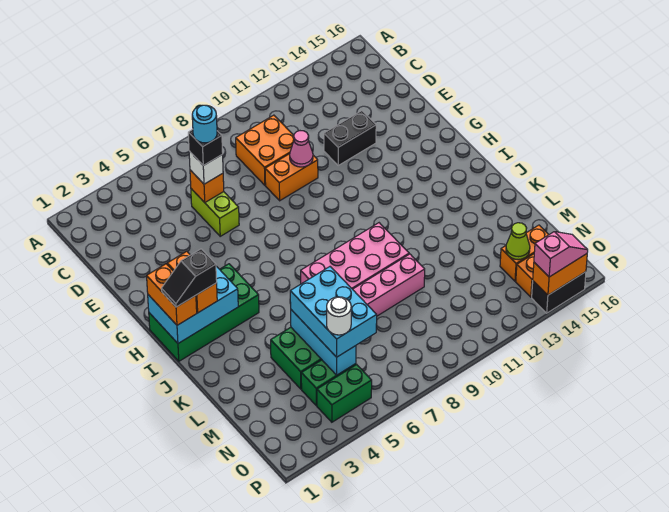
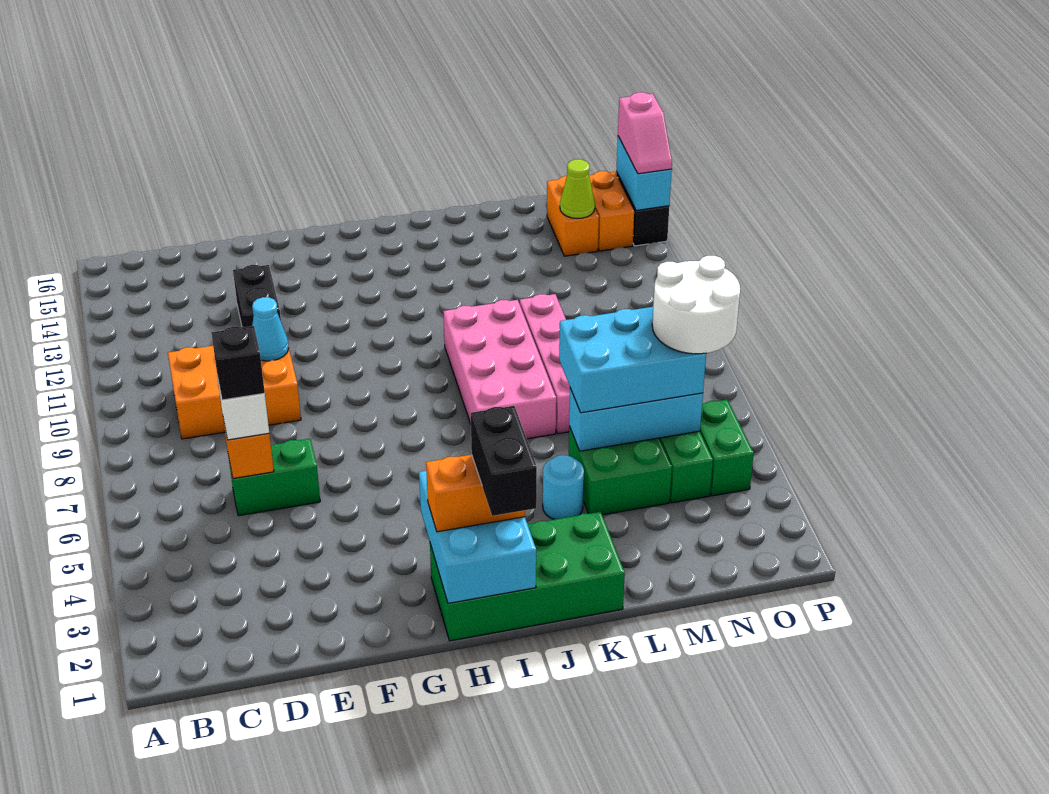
lime brick D6:E6 level 1 -> green brick D6:E6 level 1
cyan round brick D6 level 5 -> cyan round brick K4 level 1
pink cone E10 level 2 -> cyan cone E10 level 2
green brick H1:I4 level 1 -> green brick H1:K2 level 1
orange brick H1:I1 level 3 -> none
black slope I1:I2 level 4 top 2 -> black brick I1:I2 level 4
white round brick N5 level 4 -> white round brick N5:O6 level 4
orange brick P14:P15 level 2 -> cyan brick P14:P15 level 2
pink slope P14:P15 level 3 top 14 -> pink slope P14:P15 level 3 top 15

